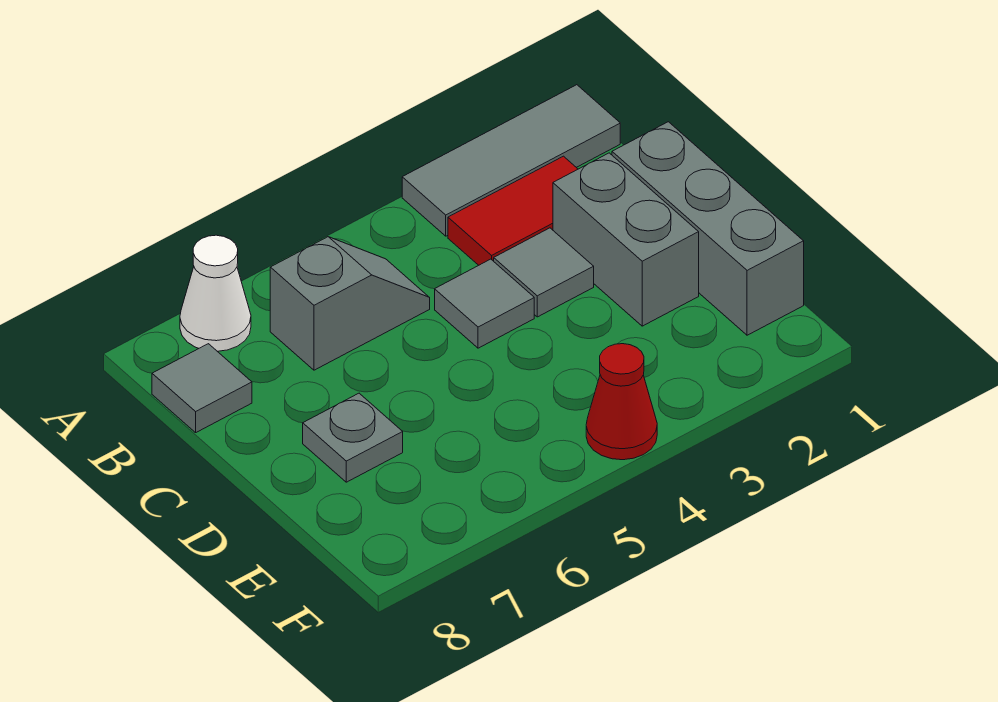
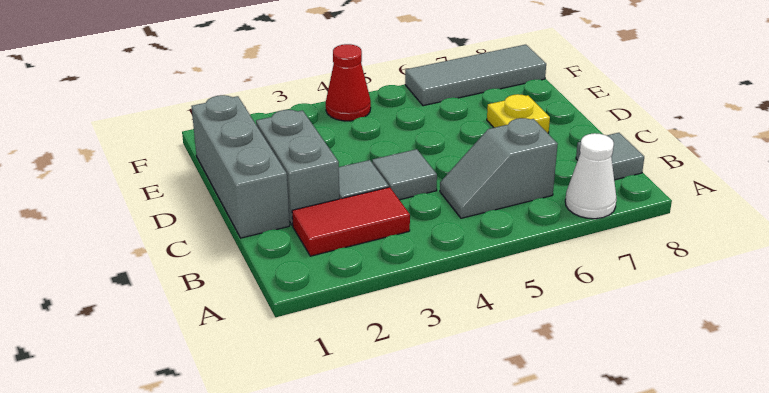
grey tile A1:A3 level 1 -> grey tile F6:F8 level 1
grey plate D7 level 1 -> yellow plate D7 level 1

